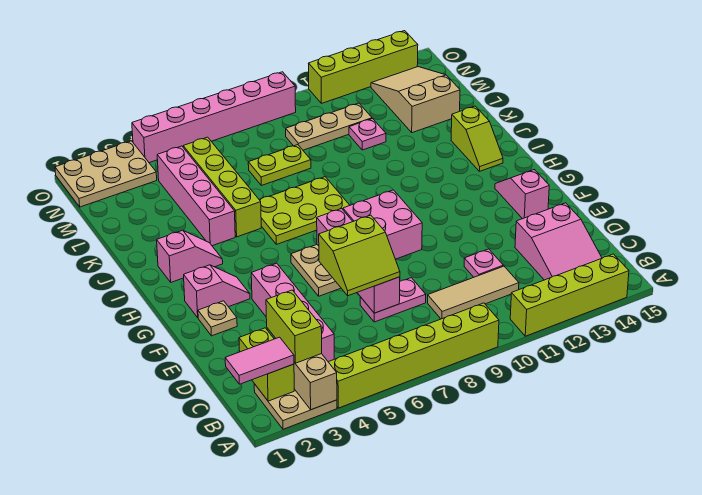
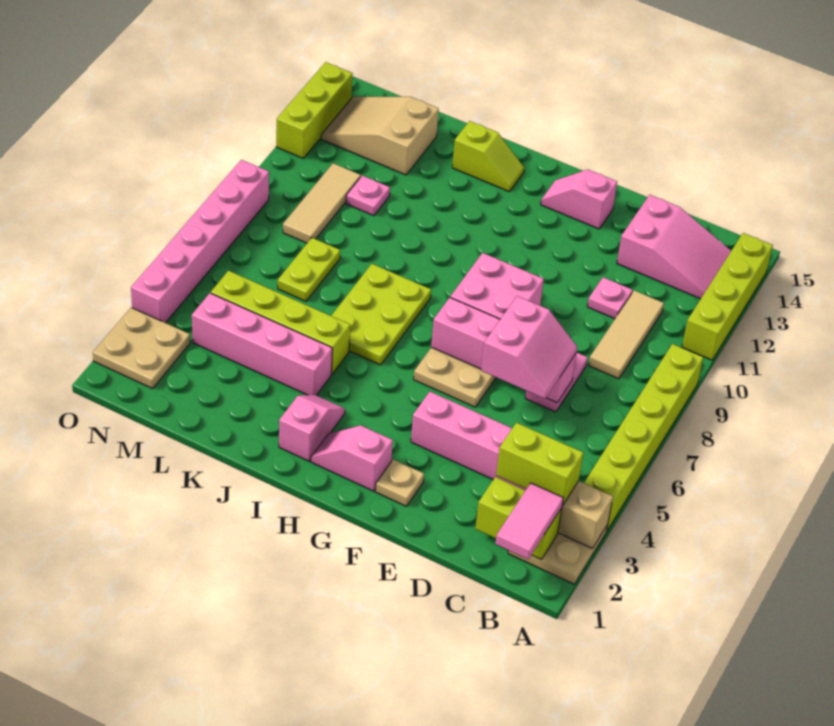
lime slope D6:E7 level 3 top E -> pink slope D6:E7 level 3 top E
pink slope G2:G3 level 1 top 2 -> pink slope G2:H2 level 1 top G
tan plate M9:M11 level 1 -> tan tile M9:M11 level 1
tan plate N1:O3 level 1 -> tan plate N2:O3 level 1
lime brick O11:O14 level 1 -> lime brick O12:O14 level 1

